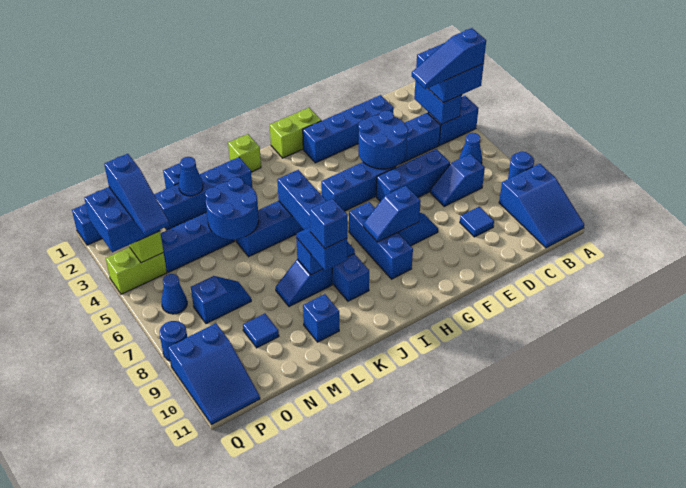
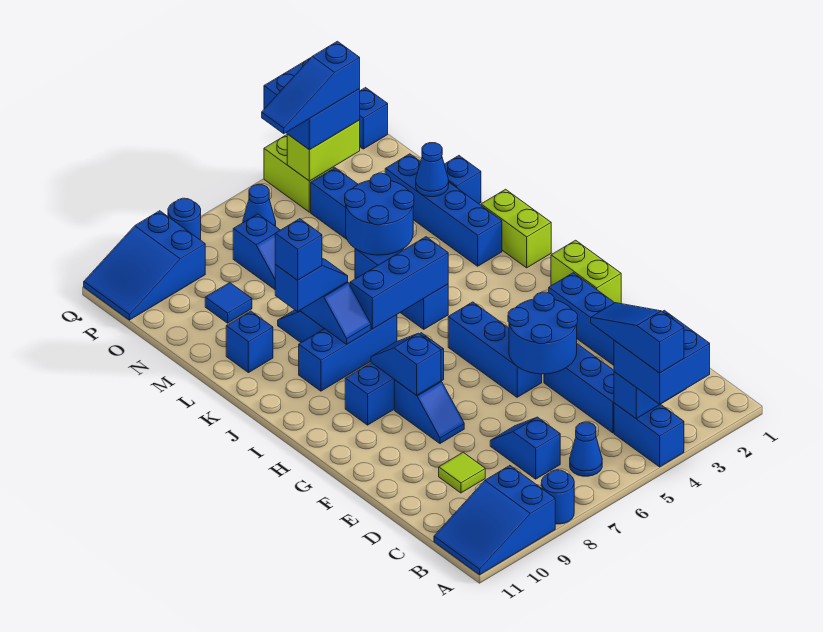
blue brick D6:F6 level 1 -> none
blue tile D9 level 1 -> lime tile D9 level 1
lime brick J1 level 1 -> lime brick J1:K1 level 1

